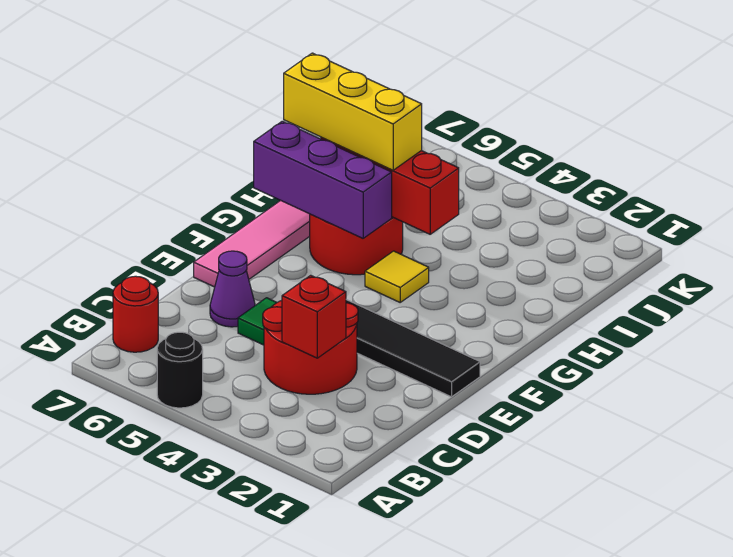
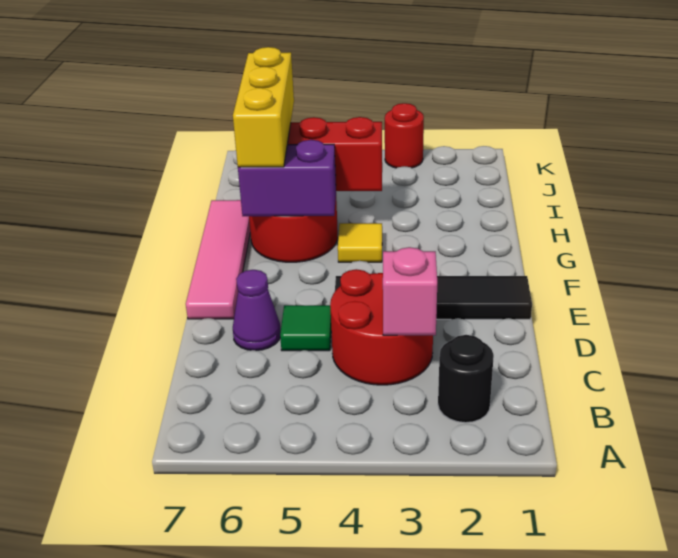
black round brick A5 level 1 -> black round brick B2 level 1
red round brick B7 level 1 -> red round brick K3 level 1
red brick C3 level 2 -> pink brick C3 level 2
purple brick G5:G7 level 2 -> purple brick G5:G6 level 2
yellow brick H5:H7 level 3 -> yellow brick G6:I6 level 3

